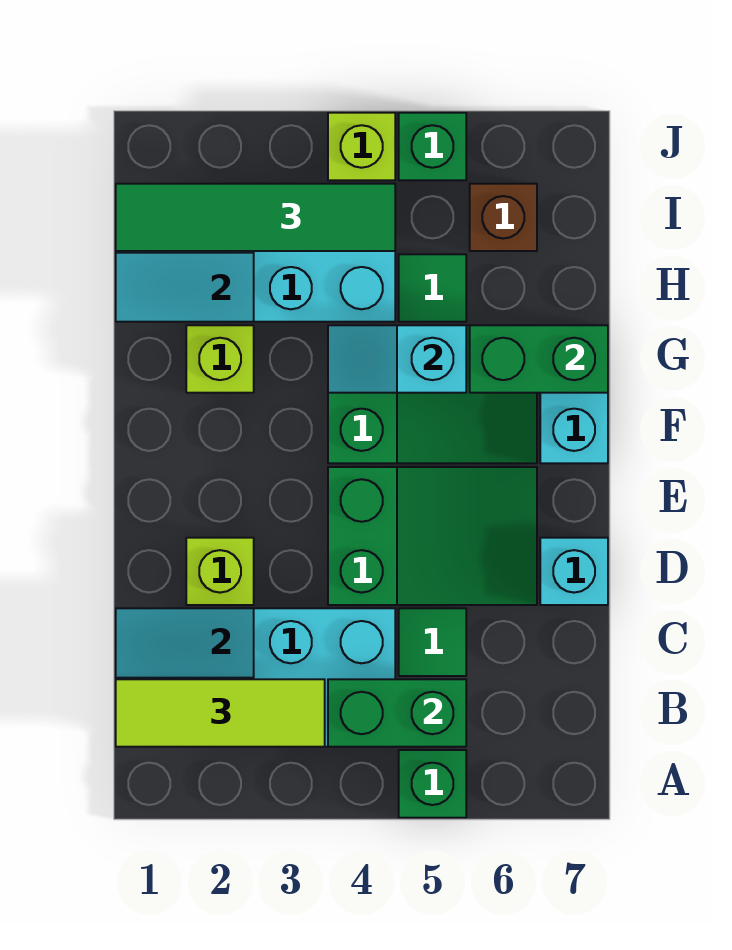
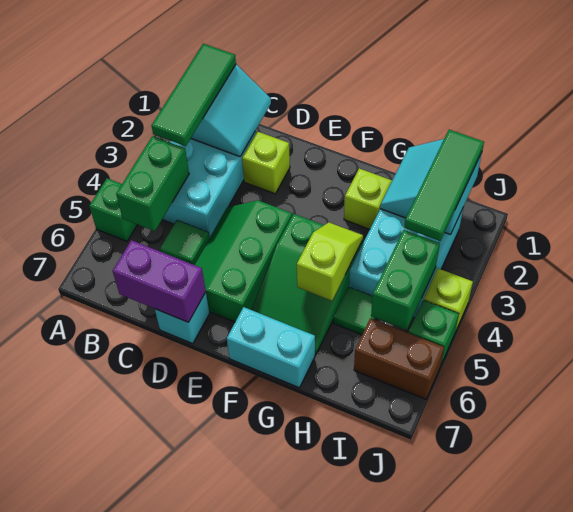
lime tile B1:B3 level 3 -> green tile B1:B3 level 3
none -> purple brick C7:D7 level 2
green slope D4:E6 level 1 top 4 -> green slope D4:E6 level 1 top E
cyan slope G4:G5 level 2 top 5 -> lime slope G4:G5 level 2 top 5
green brick G6:G7 level 2 -> green brick I4:I5 level 2
green tile I1:I4 level 3 -> green tile I1:I3 level 3
brown brick I6 level 1 -> brown brick I6:J6 level 1

